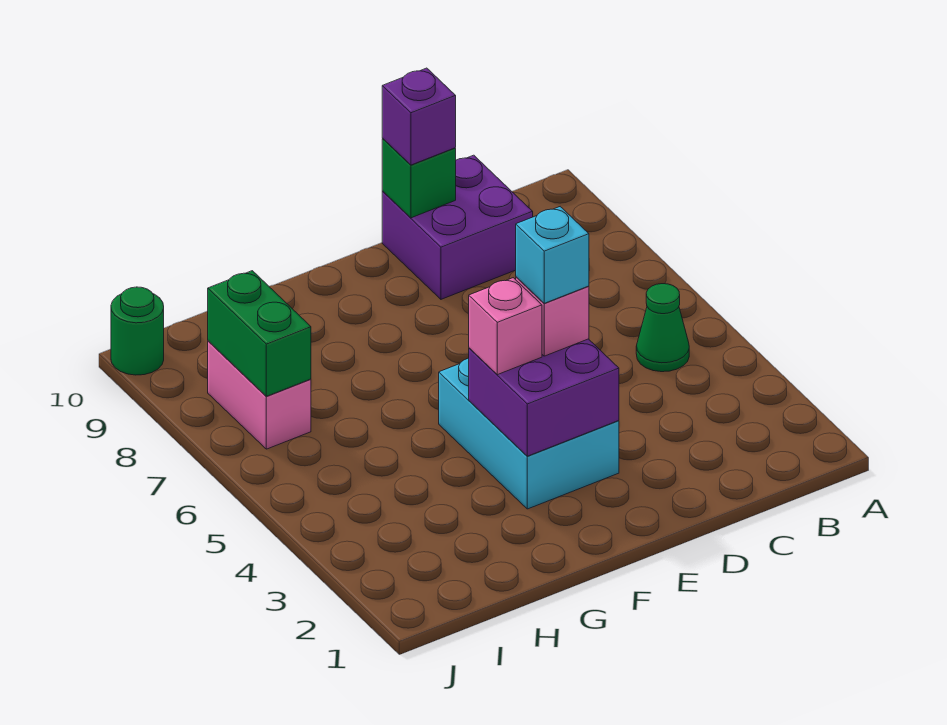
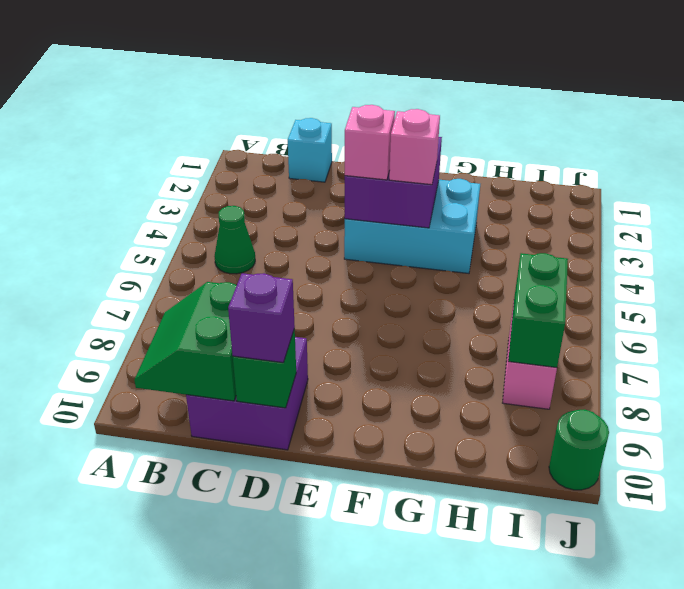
none -> green slope B9:C10 level 2 top C
cyan brick E3:F5 level 1 -> cyan brick E3:G4 level 1
cyan brick E4 level 4 -> cyan brick C1 level 1

